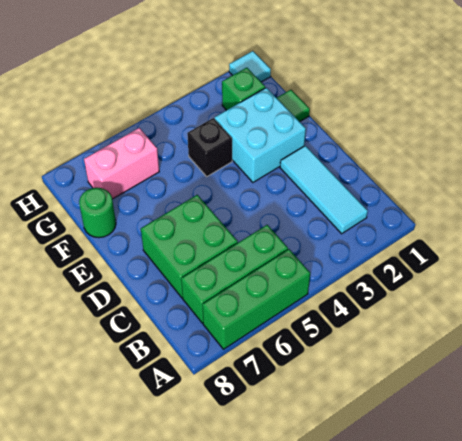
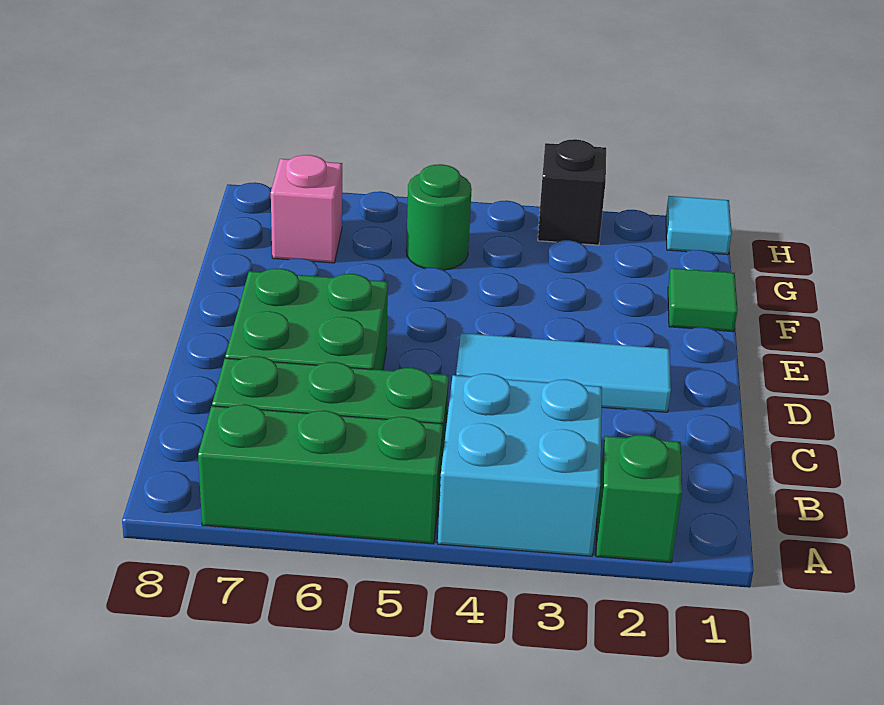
cyan tile B2:D2 level 1 -> cyan tile D2:D4 level 1
cyan brick E2:F3 level 1 -> cyan brick A3:B4 level 1
black brick F4 level 1 -> black brick H3 level 1
green round brick F8 level 1 -> green round brick G5 level 1
green brick G2 level 1 -> green brick A2 level 1
pink brick G6:G7 level 1 -> pink brick G7 level 1

